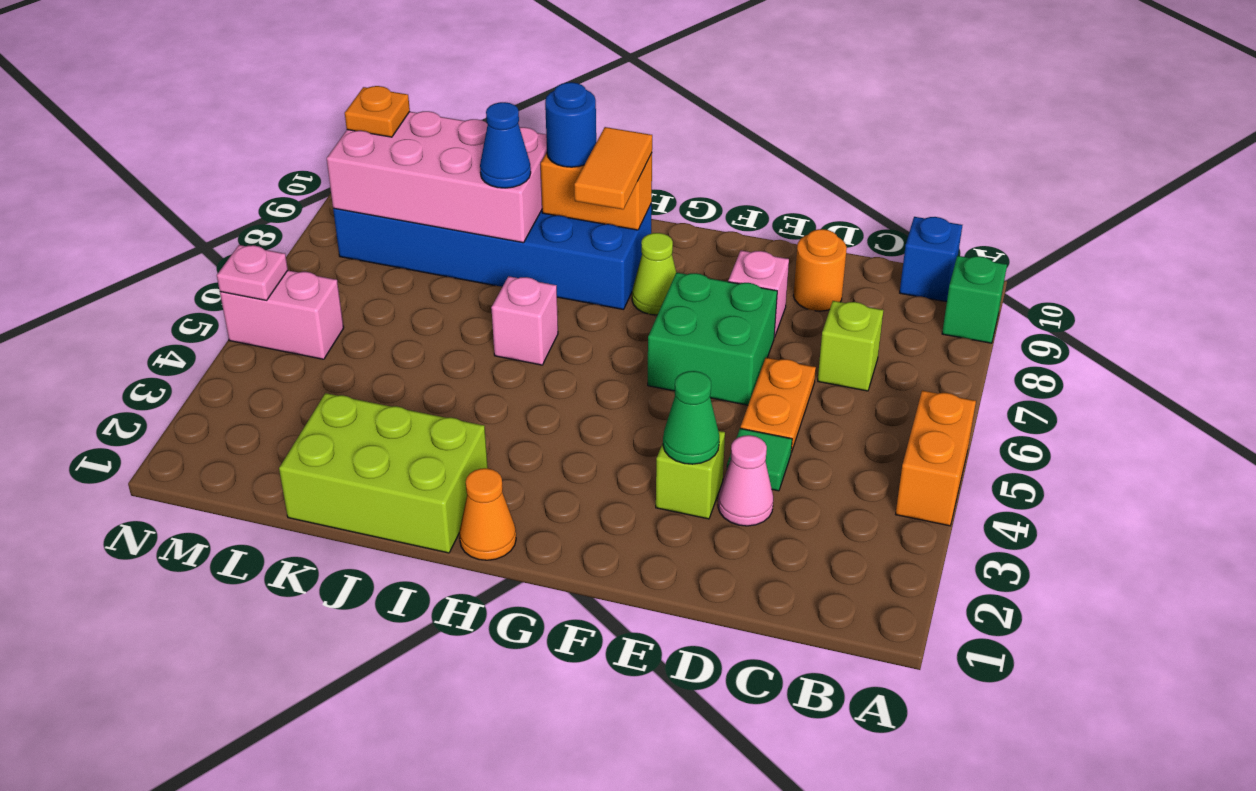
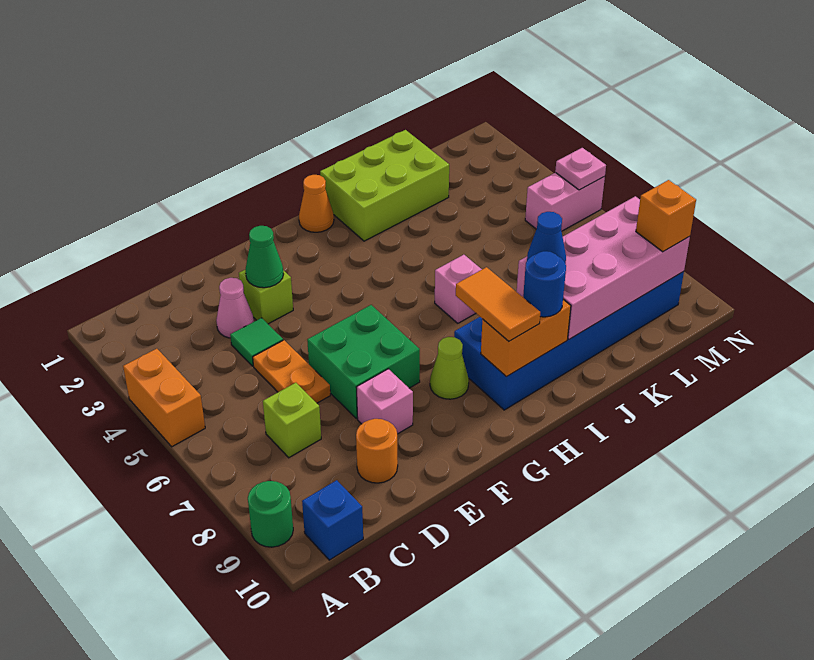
green brick A9 level 1 -> green round brick A9 level 1
orange plate M9 level 3 -> orange brick M9 level 3

